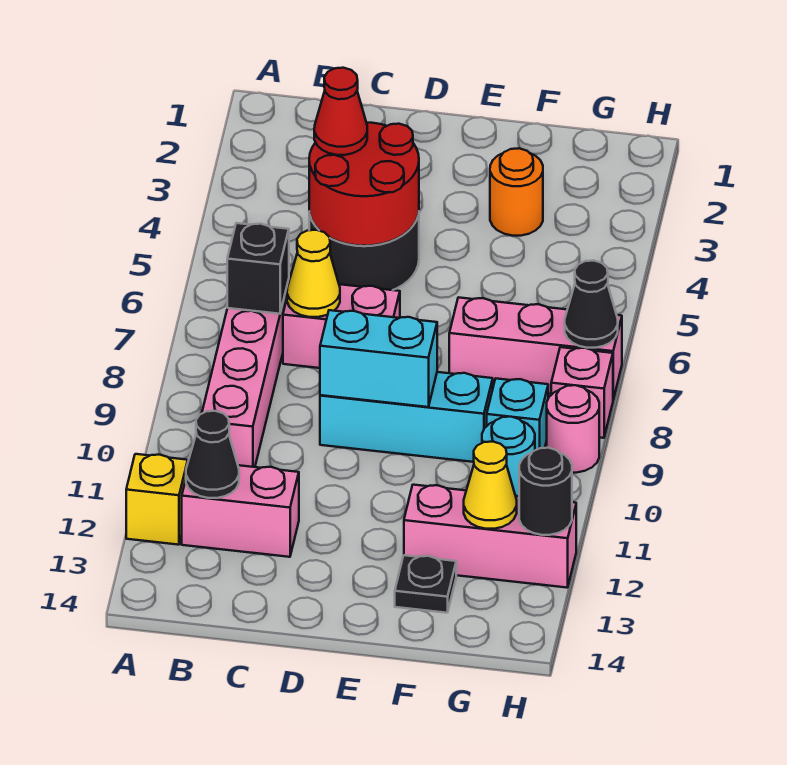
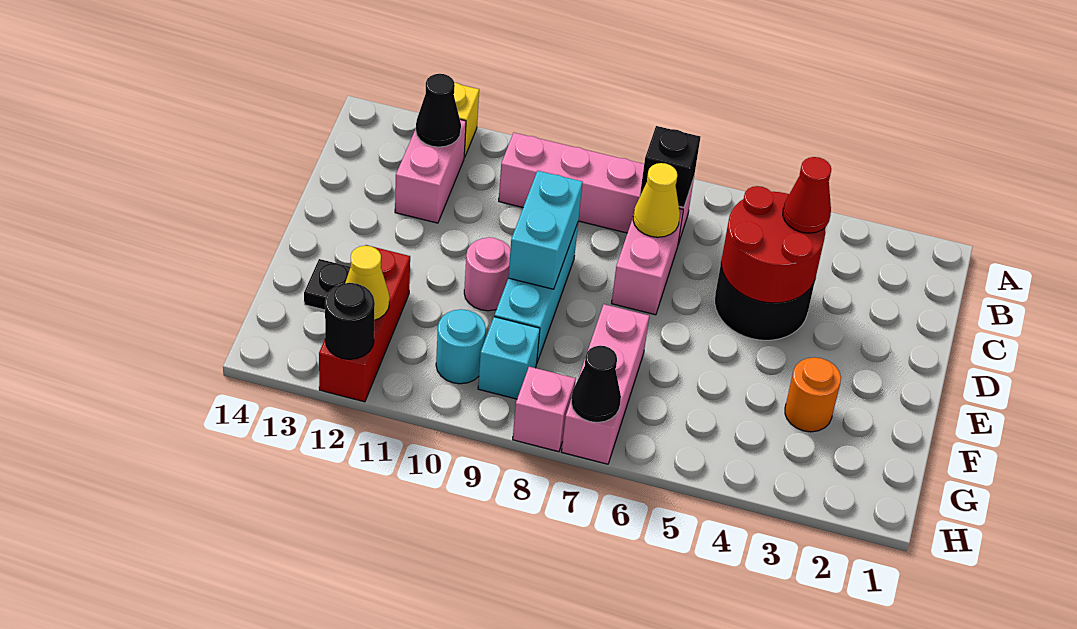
pink brick F12:H12 level 1 -> red brick F12:H12 level 1
pink round brick H9 level 1 -> pink round brick E10 level 1

